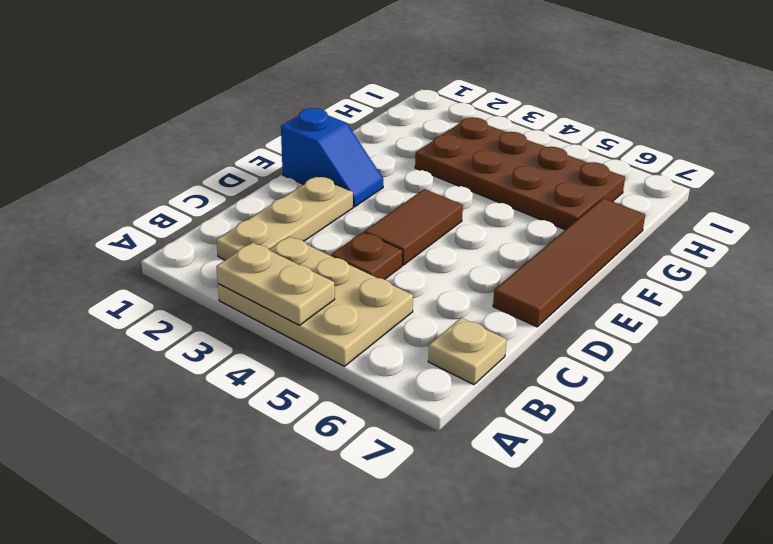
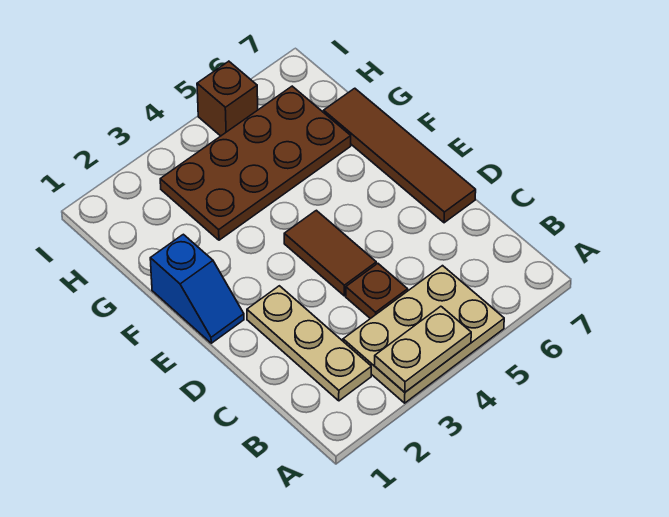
tan plate B7 level 1 -> none
blue slope E1:E2 level 1 top 1 -> blue slope E1:F1 level 1 top F
none -> brown brick I5 level 1

